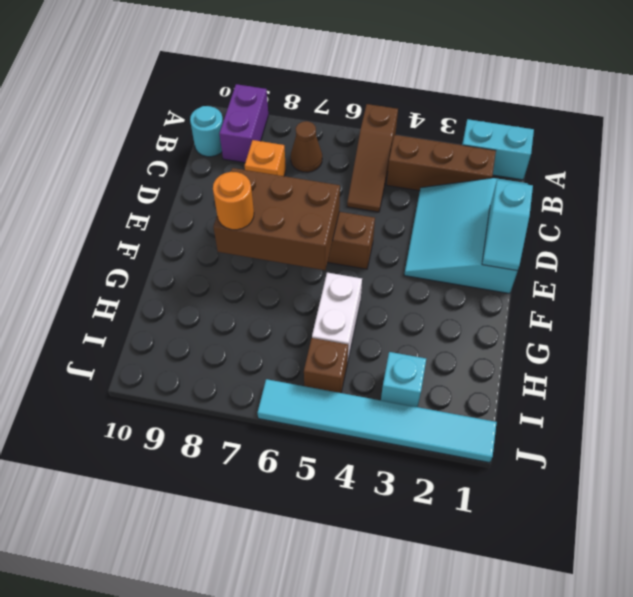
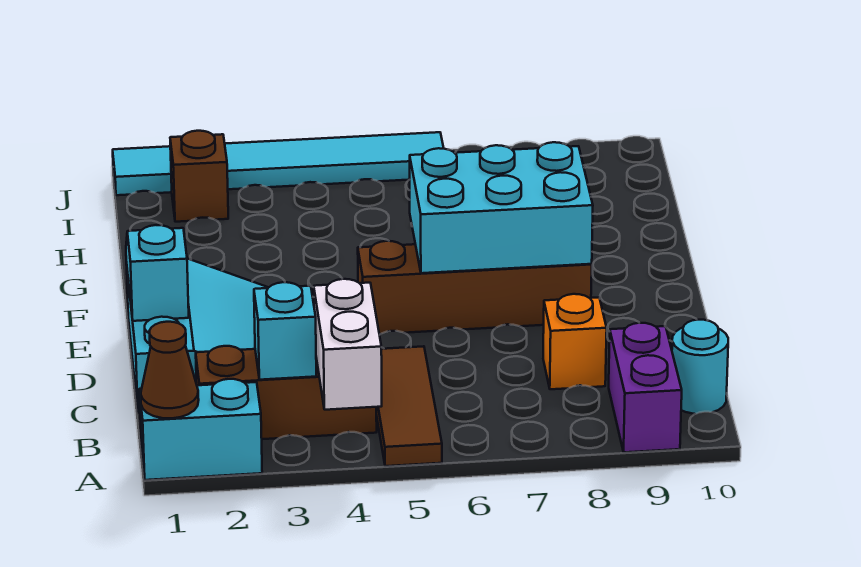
brown slope A5:C5 level 1 top A -> brown tile A5:C5 level 1
brown cone B7 level 1 -> brown cone A1 level 2
brown brick E6:F8 level 2 -> cyan brick E6:F8 level 2
orange round brick F8 level 3 -> none
white brick G5:H5 level 1 -> white brick A4:B4 level 2
cyan brick I3 level 1 -> cyan brick B3 level 2
brown brick I5 level 1 -> brown brick I2 level 1

